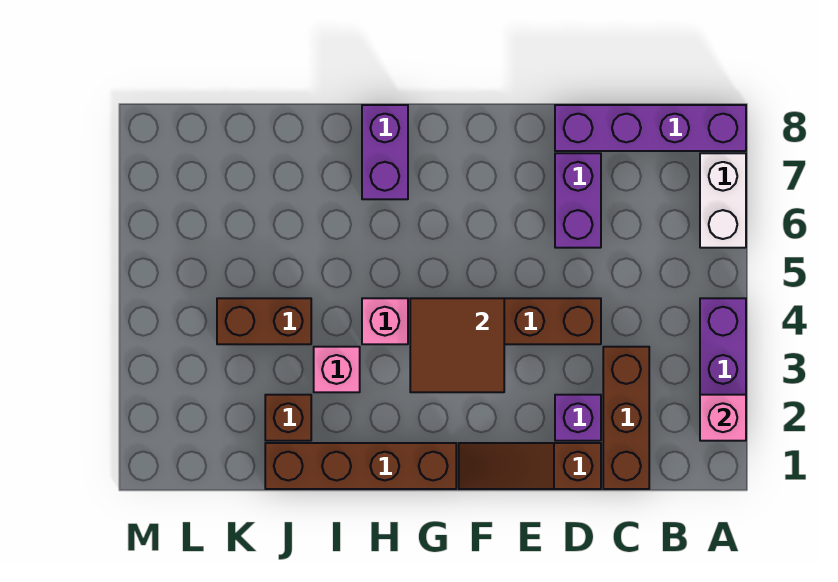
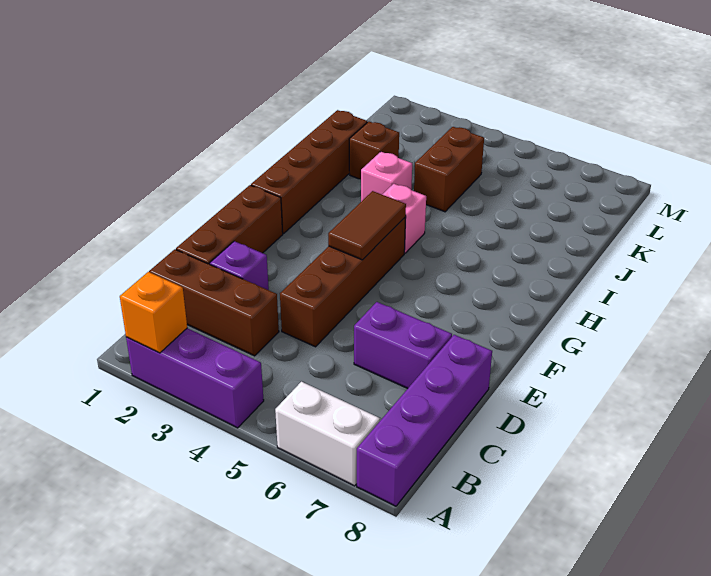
pink brick A2 level 2 -> orange brick A2 level 2
brown slope D1:F1 level 1 top D -> brown brick D1:F1 level 1
brown tile F3:G4 level 2 -> brown tile F4:G4 level 2
purple brick H7:H8 level 1 -> none

